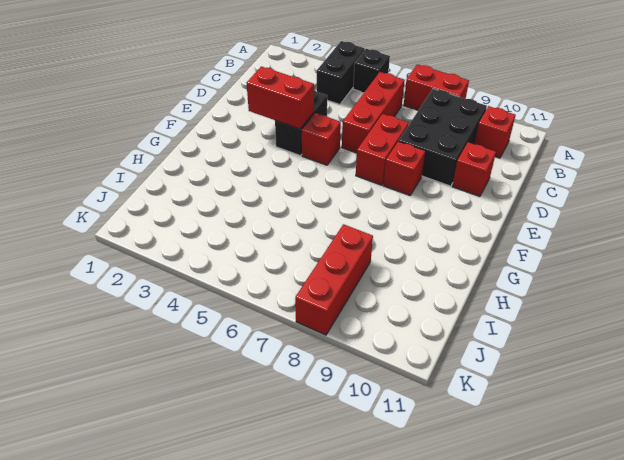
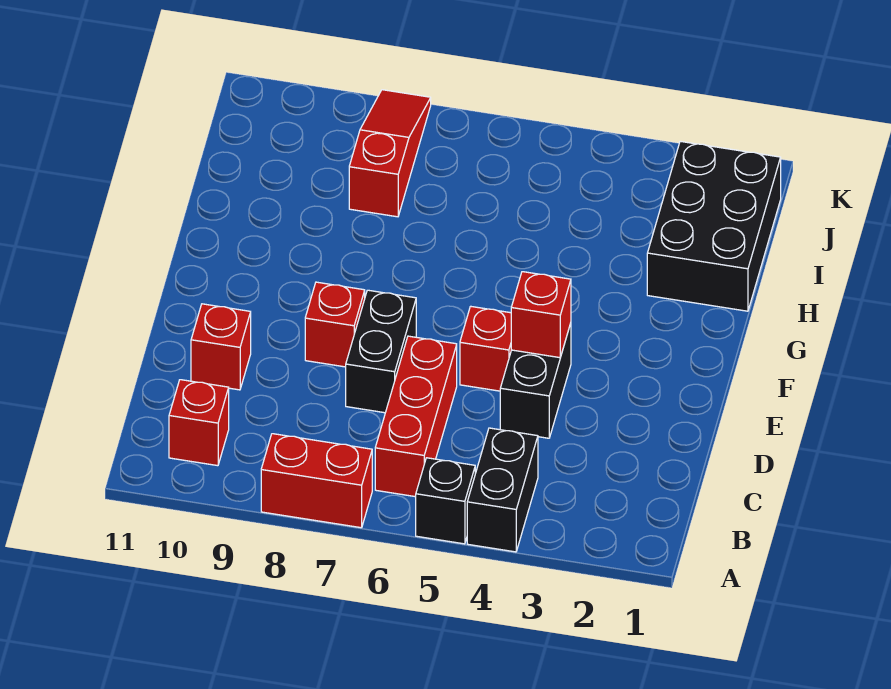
black brick B8:D9 level 1 -> black brick H1:J2 level 1
red brick D7:E7 level 1 -> black brick D7:E7 level 1
red brick E3:E4 level 2 -> red brick E4 level 2
red brick I8:K8 level 1 -> red slope I8:K8 level 1 top I

